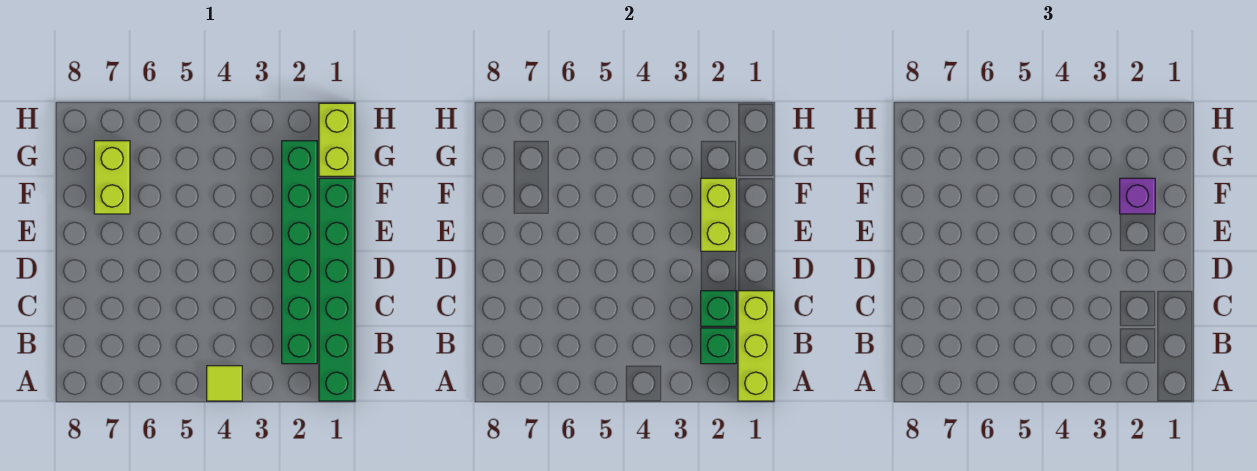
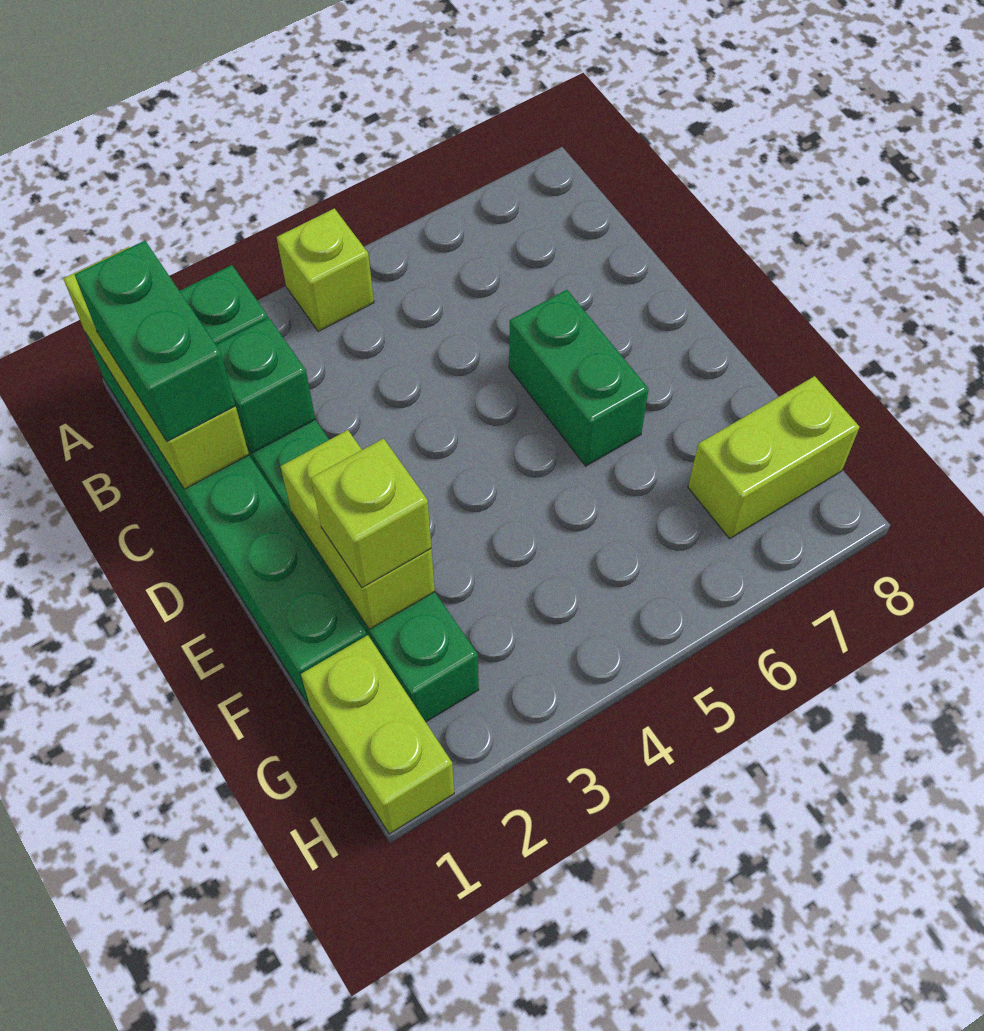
lime tile A4 level 1 -> lime brick A4 level 1
none -> green brick B1:C1 level 3
none -> green brick D6:E6 level 1
purple brick F2 level 3 -> lime brick F2 level 3
lime brick F7:G7 level 1 -> lime brick G7:G8 level 1

